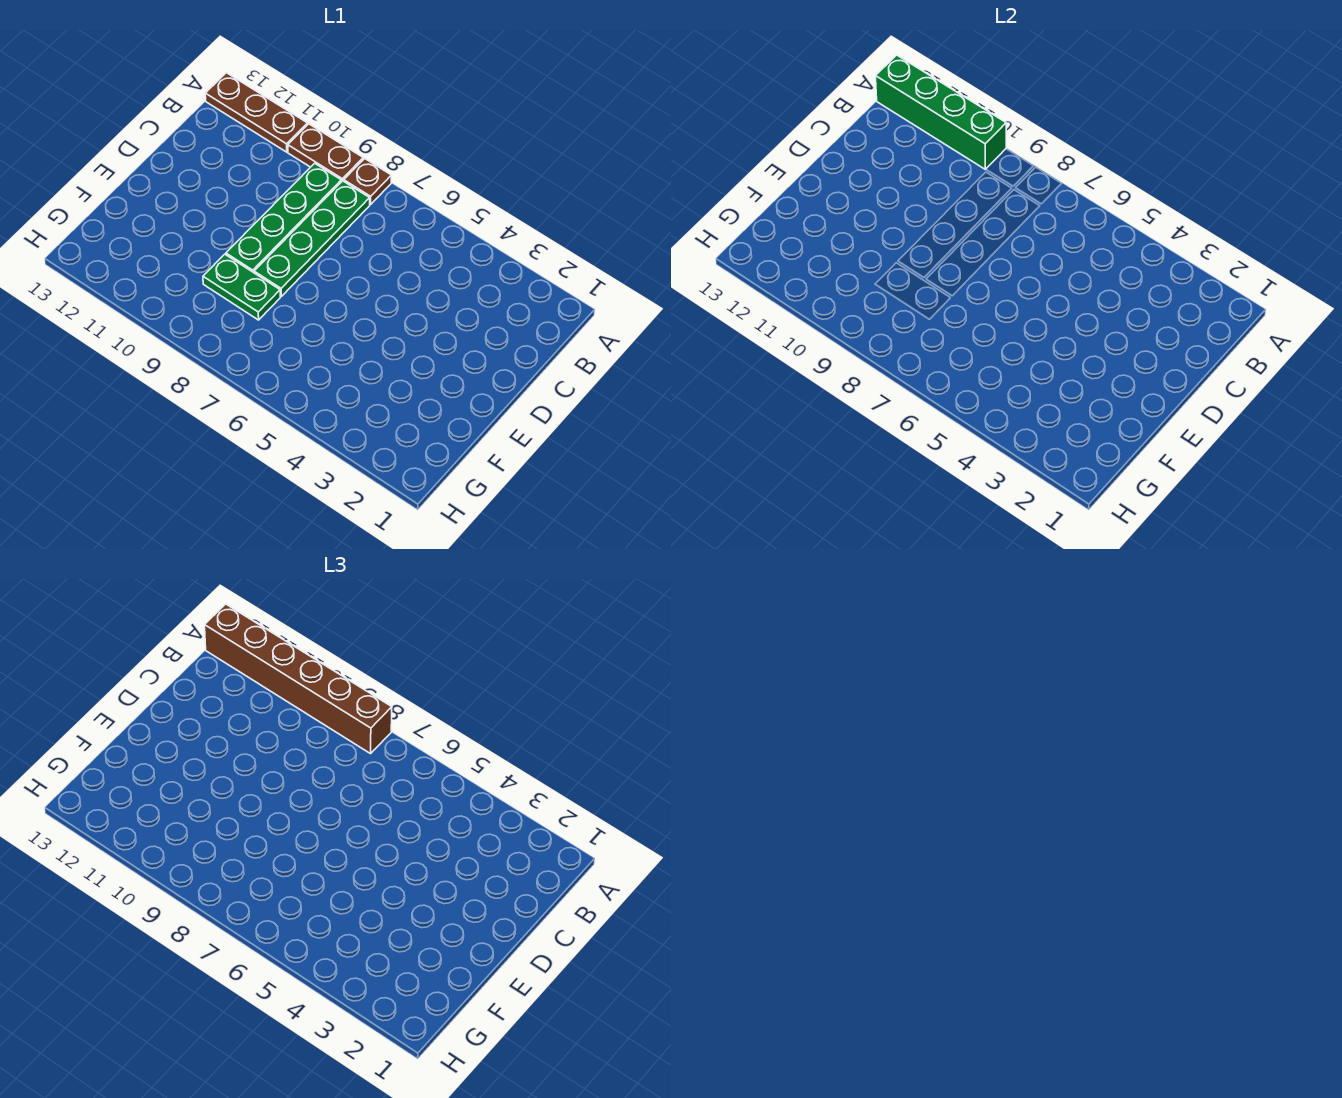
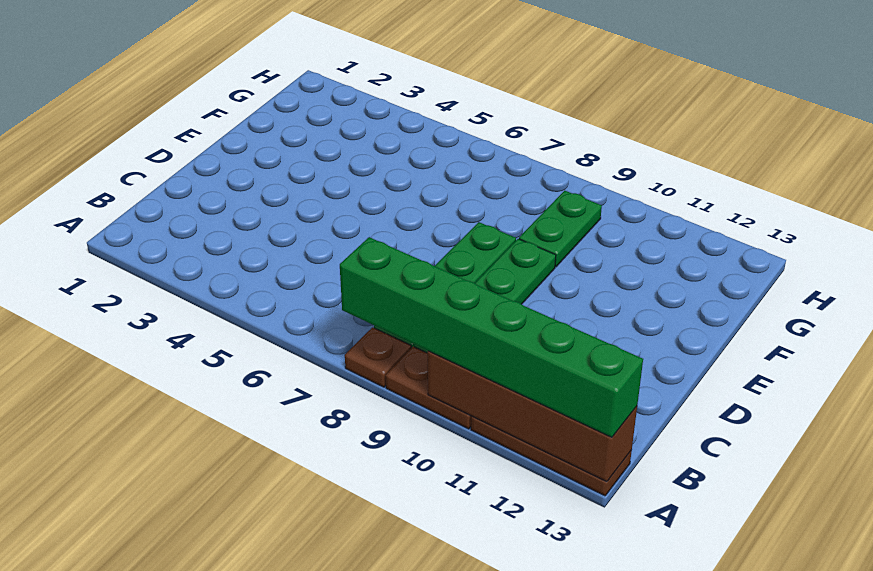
brown brick A8:A13 level 3 -> green brick A8:A13 level 3
green brick A10:A13 level 2 -> brown brick A10:A13 level 2
green plate F8:F9 level 1 -> green plate F9:G9 level 1

